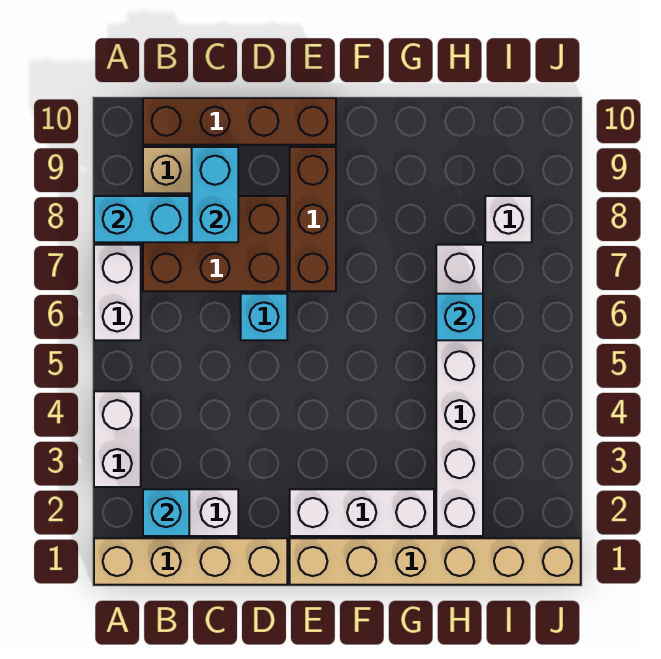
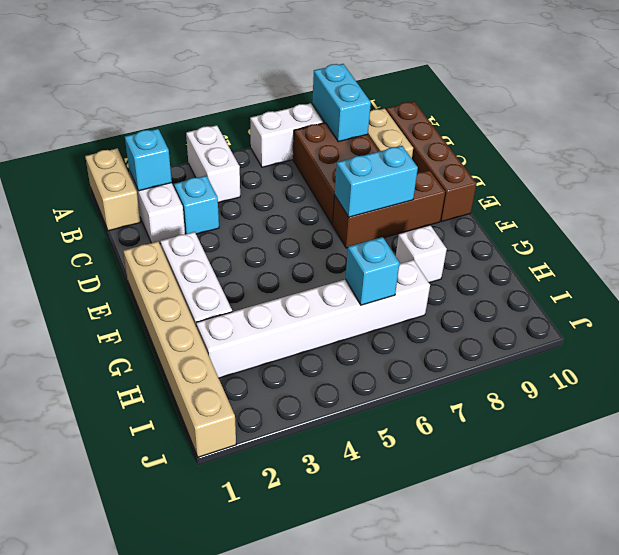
tan brick A1:D1 level 1 -> tan brick A1:B1 level 1
white brick A3:A4 level 1 -> white brick A4:B4 level 1
cyan brick C8:C9 level 2 -> cyan brick E7:E8 level 2
cyan brick D6 level 1 -> cyan brick C3 level 1
white brick I8 level 1 -> white brick G8 level 1

